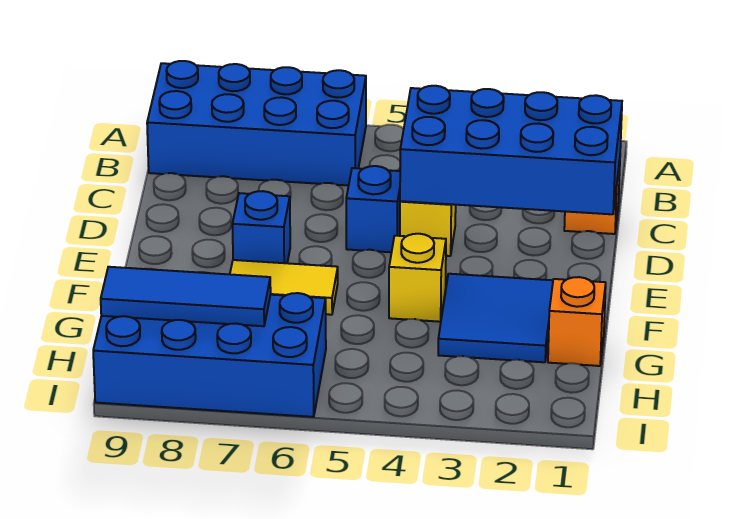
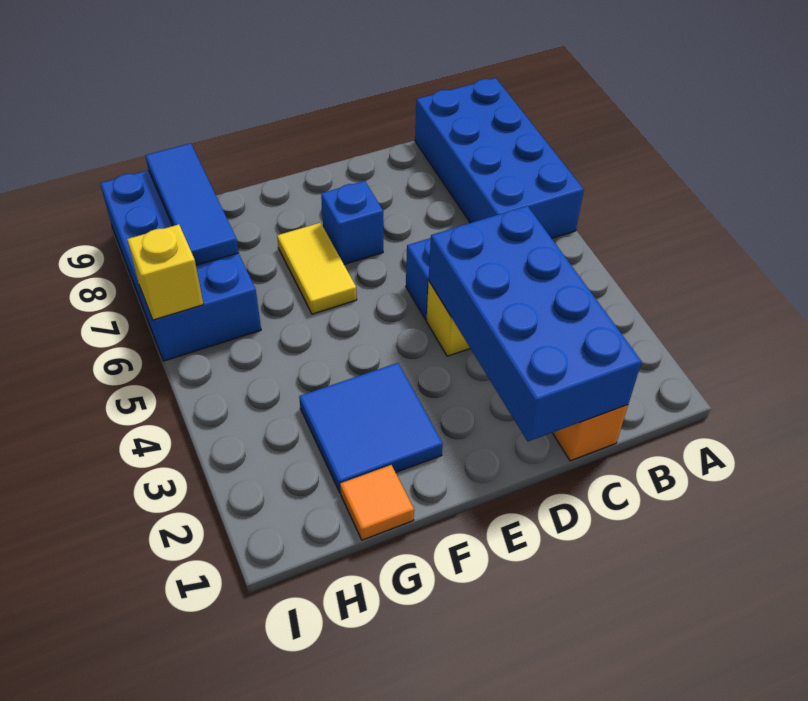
yellow brick F4 level 1 -> yellow brick I6 level 2
orange brick G1 level 1 -> orange tile G1 level 1

